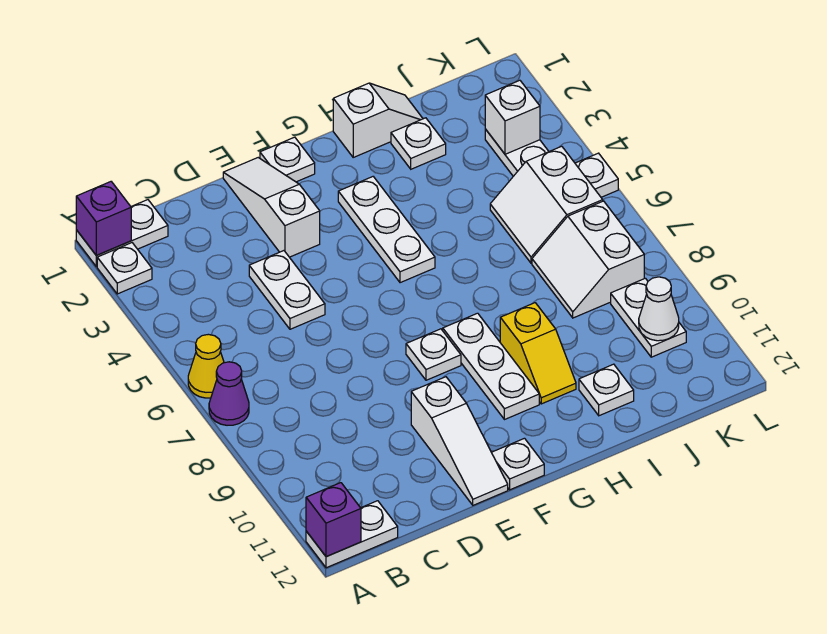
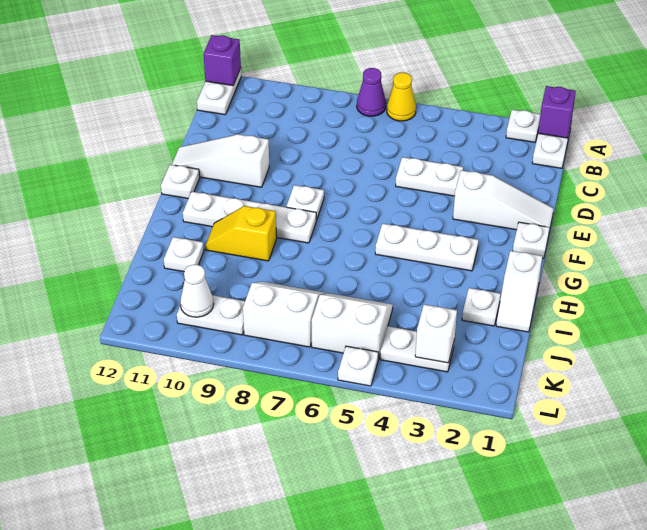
white plate G8:G10 level 1 -> white plate G8:G11 level 1

